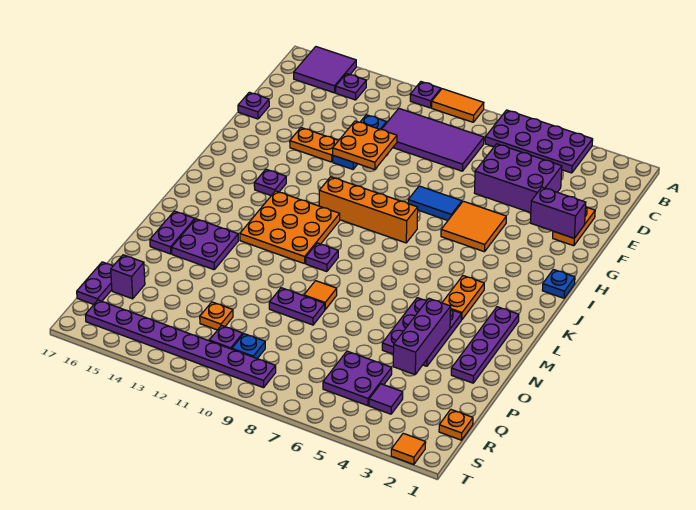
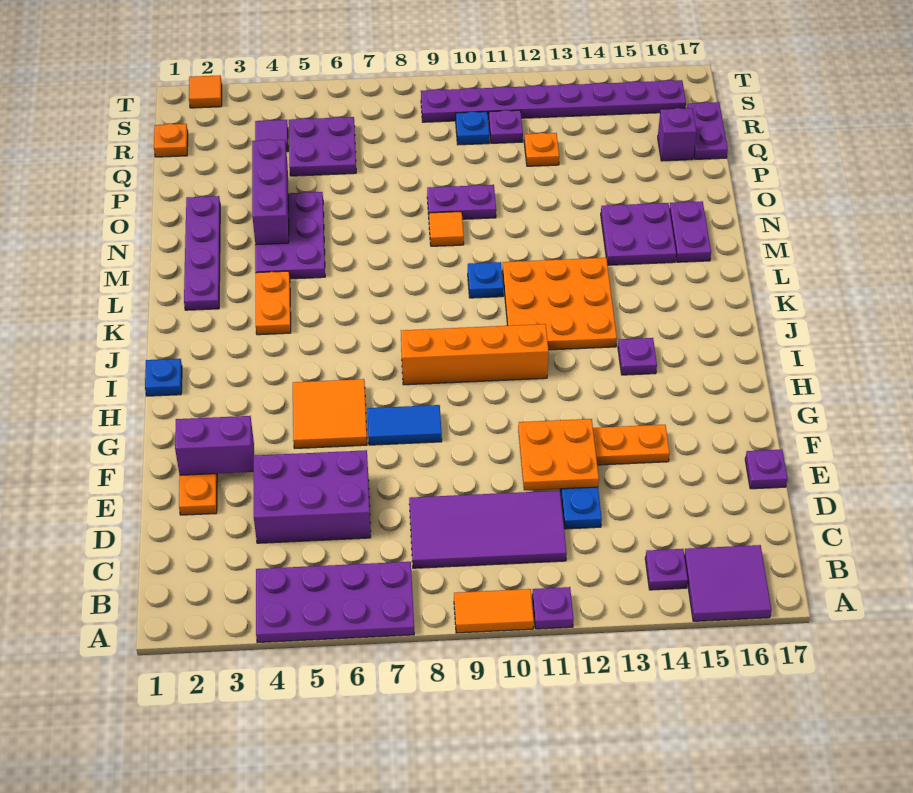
purple plate L10 level 1 -> blue plate L10 level 1

